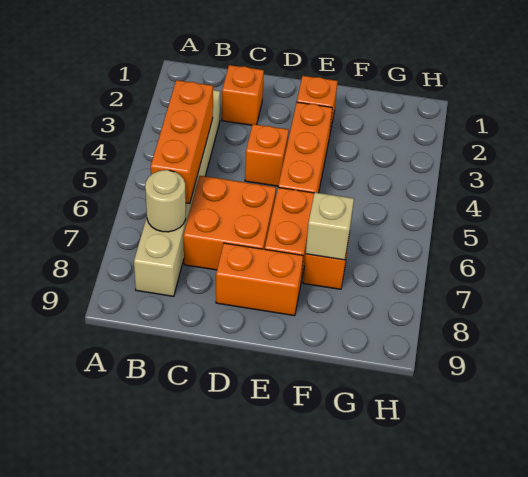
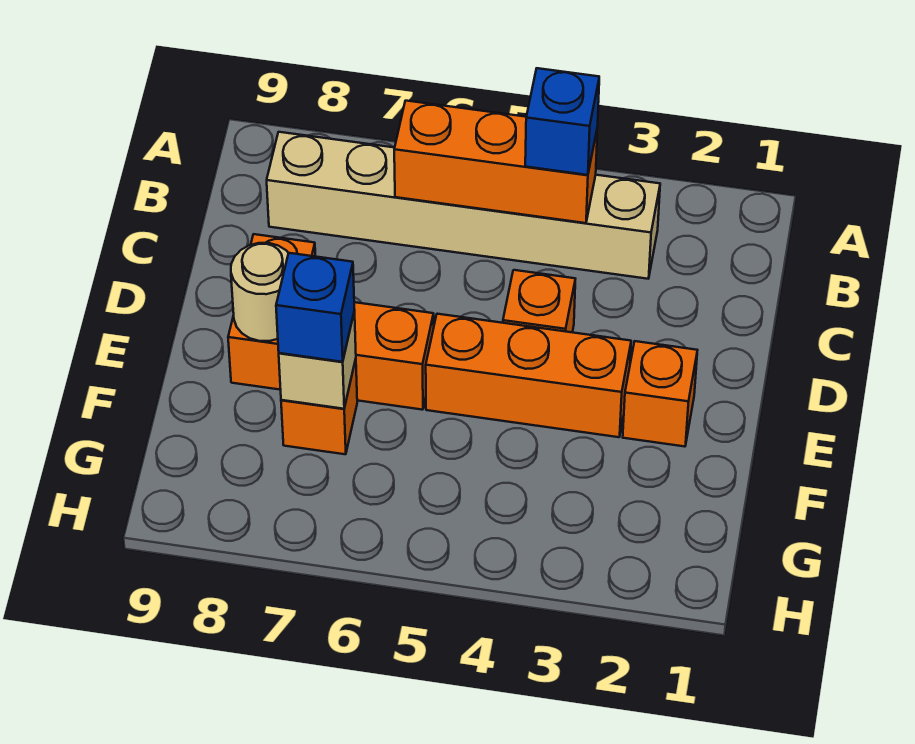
none -> blue brick B4 level 3
tan round brick B7 level 2 -> tan round brick E8 level 2
orange brick C2 level 1 -> none
orange brick C6:D7 level 1 -> none
none -> blue brick F7 level 3

